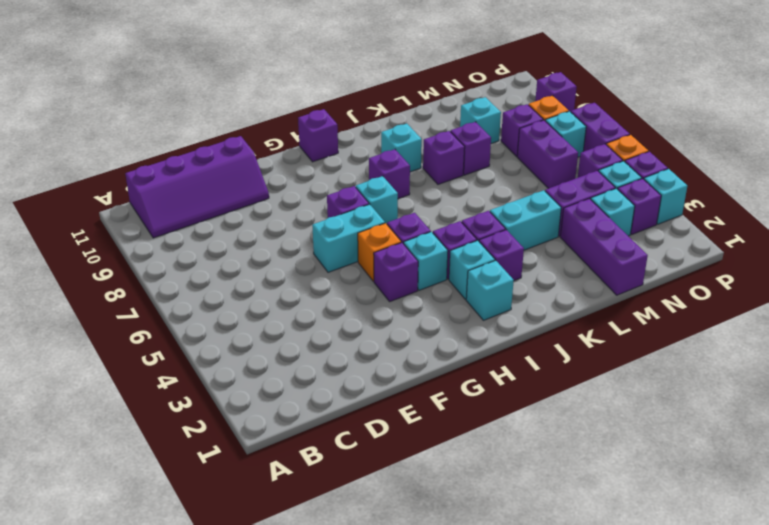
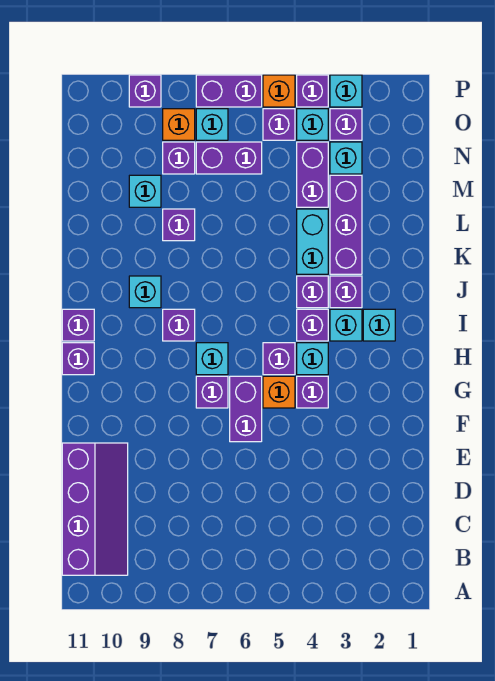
cyan brick F6:G6 level 1 -> purple brick F6:G6 level 1
purple brick K8 level 1 -> purple brick I11 level 1
purple brick M1:M3 level 1 -> purple brick K3:M3 level 1

